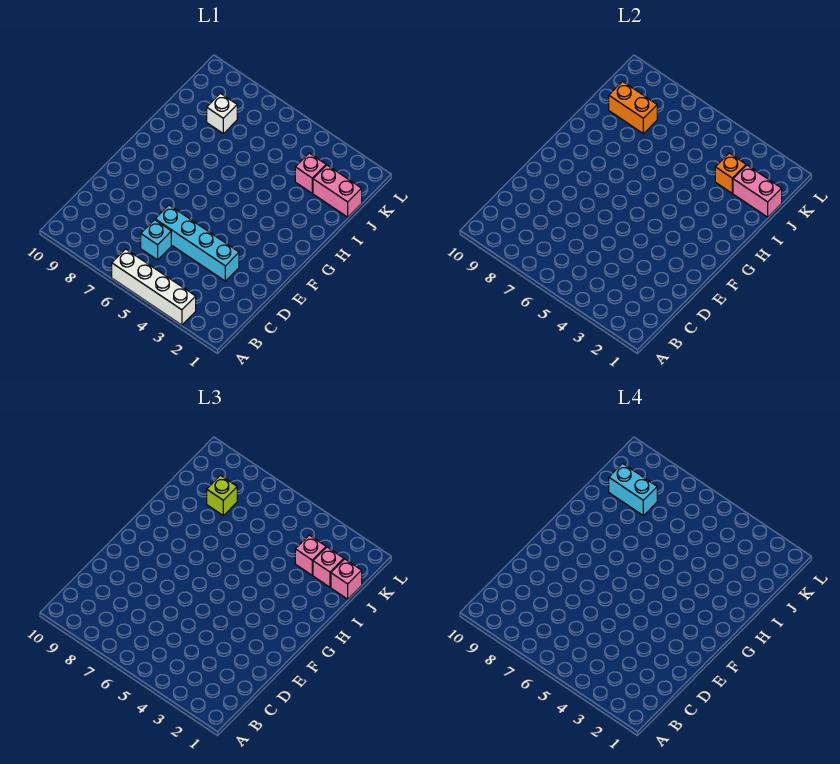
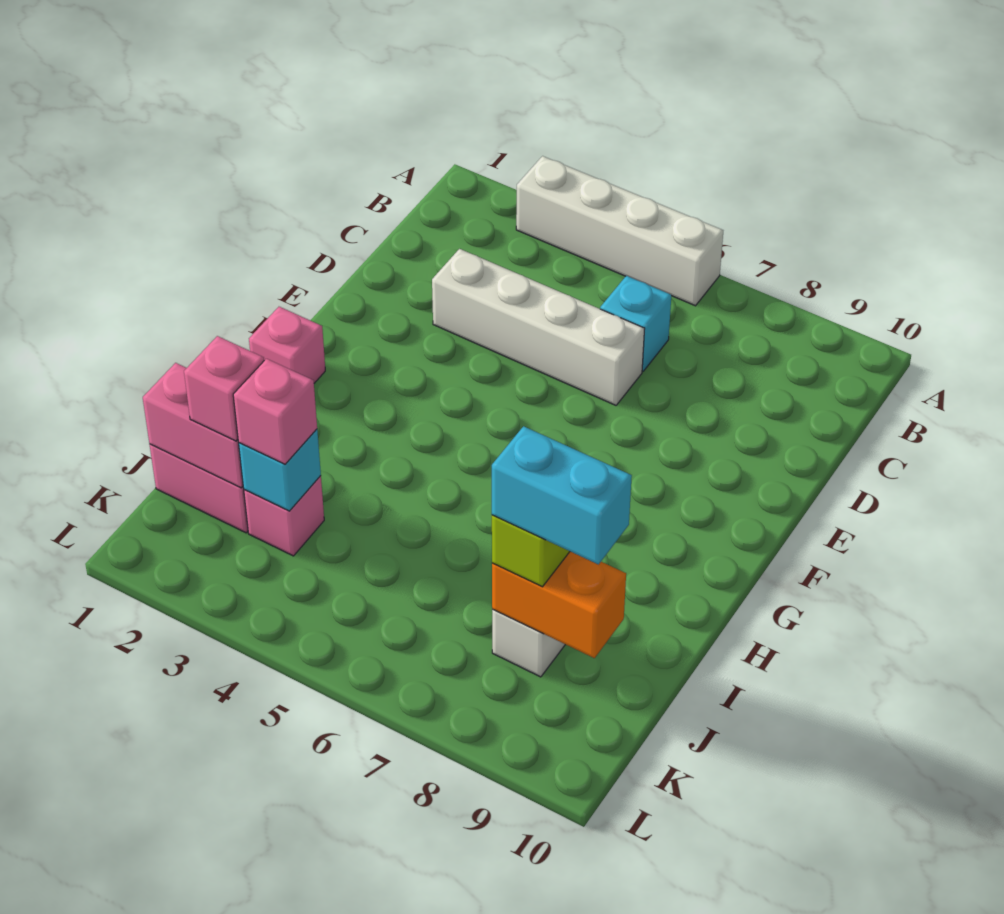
cyan brick D3:D6 level 1 -> white brick D3:D6 level 1
pink brick J1 level 3 -> pink brick G1 level 1
orange brick J3 level 2 -> cyan brick J3 level 2

